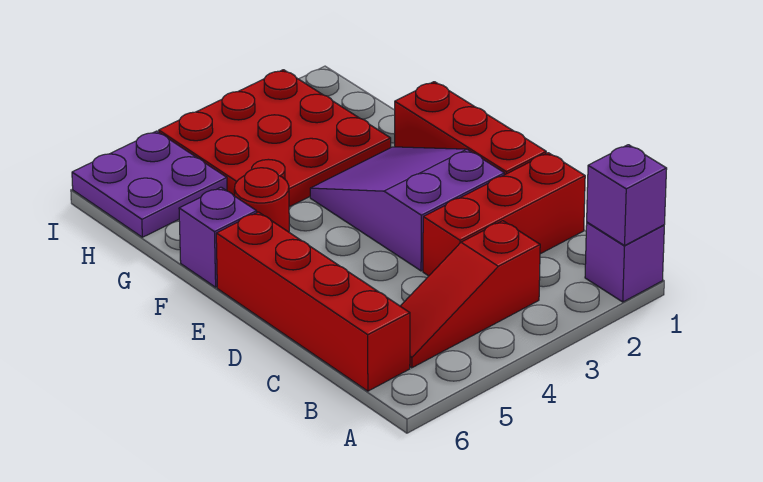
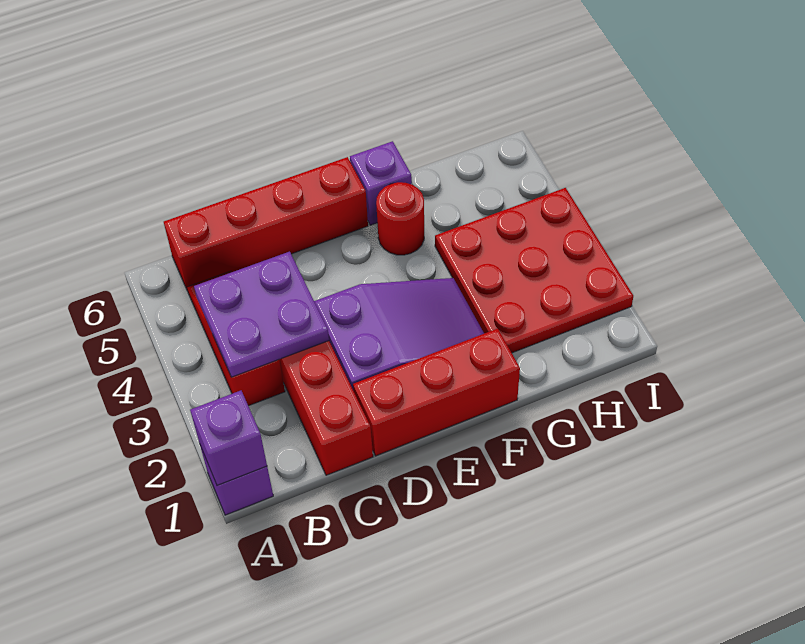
purple plate H5:I6 level 1 -> purple plate B3:C4 level 2

